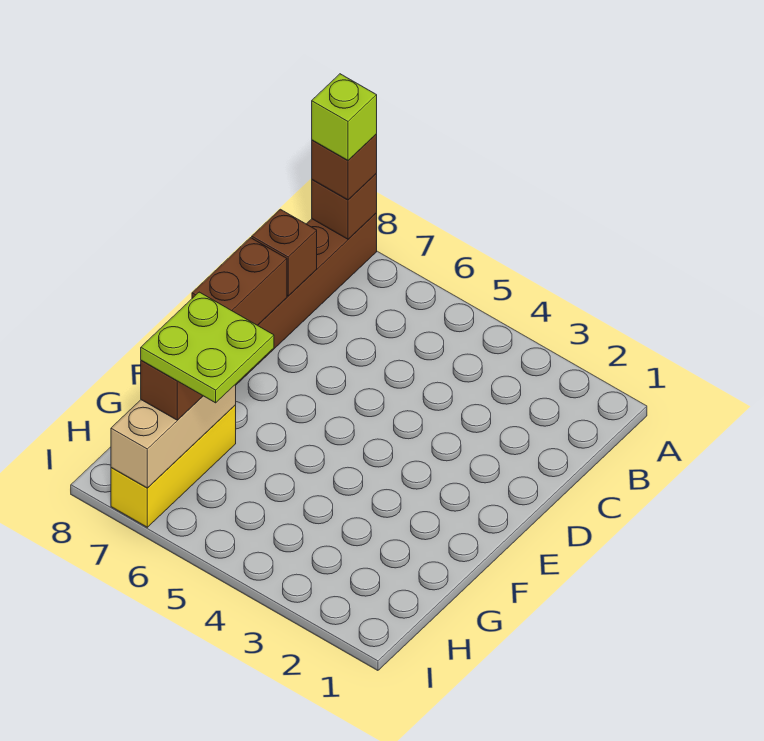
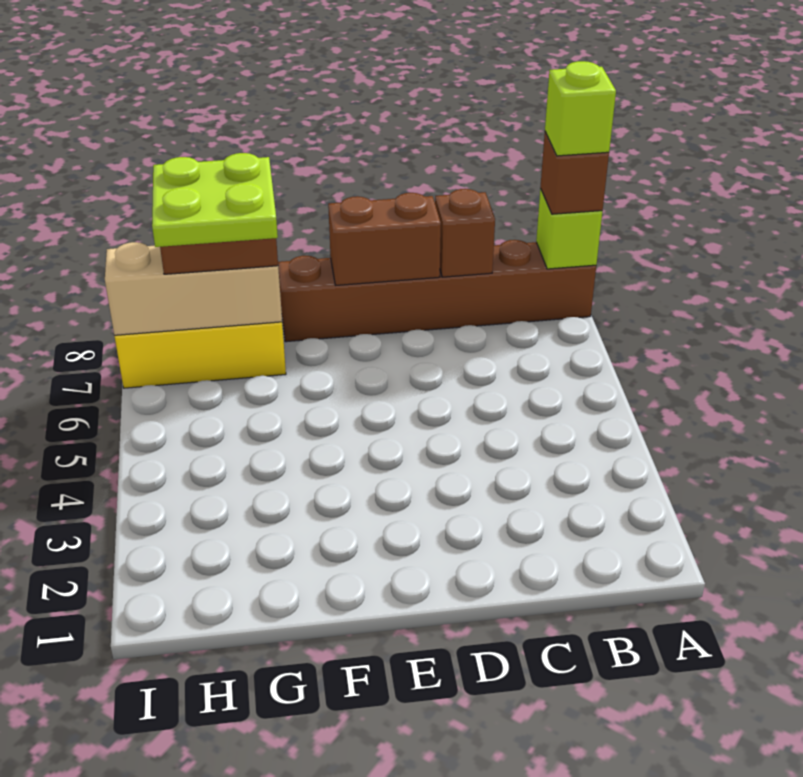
brown brick A8 level 2 -> lime brick A8 level 2

